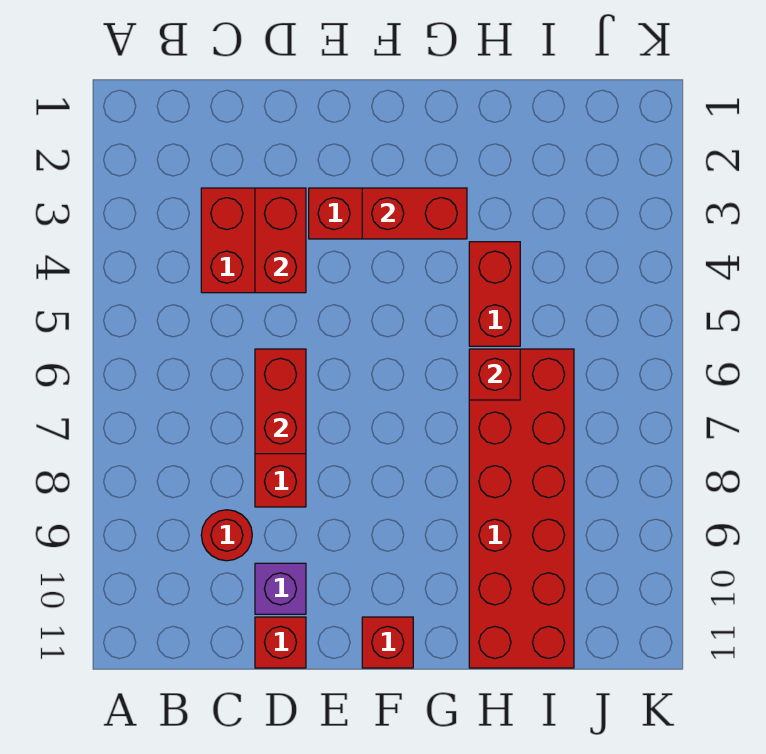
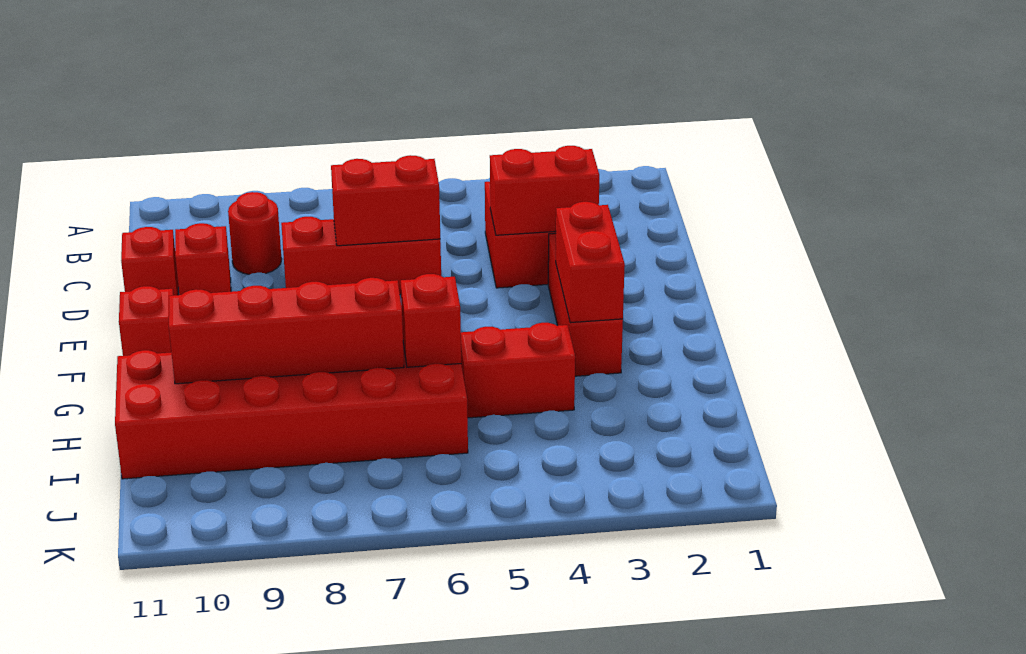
purple brick D10 level 1 -> red brick D10 level 1
none -> red brick H7:H10 level 2

